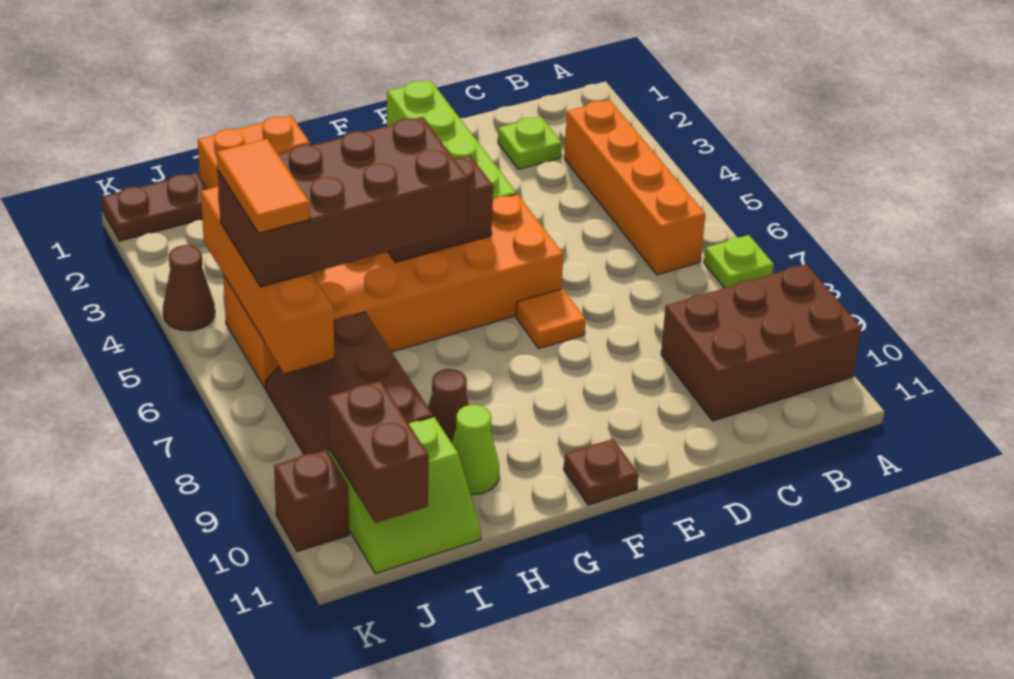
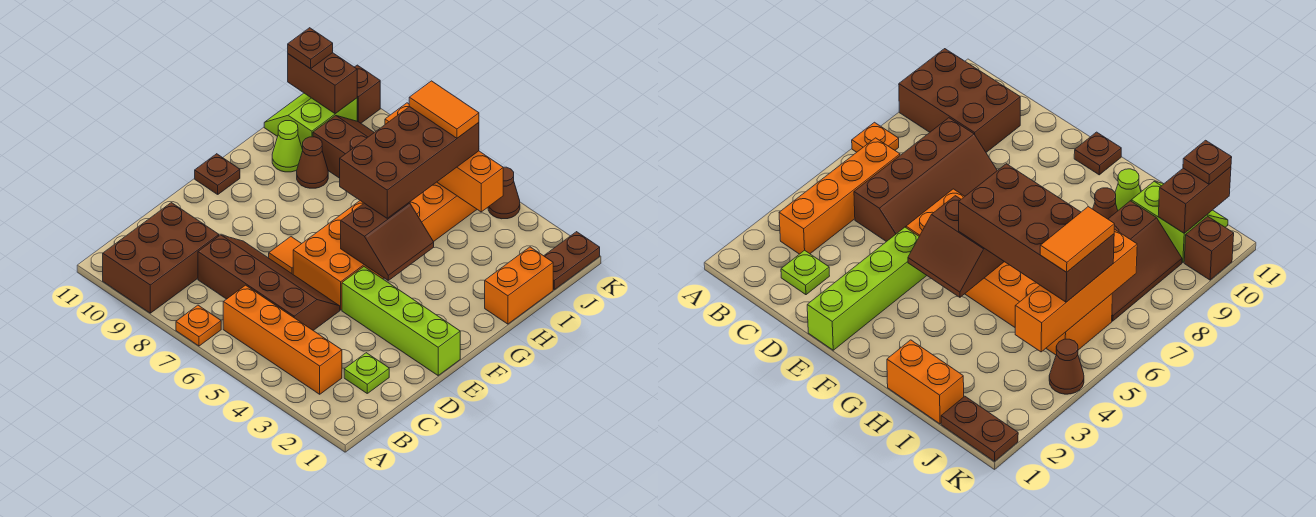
lime plate A7 level 1 -> orange plate A7 level 1
none -> brown slope C5:D8 level 1 top C
none -> brown plate J11 level 3

